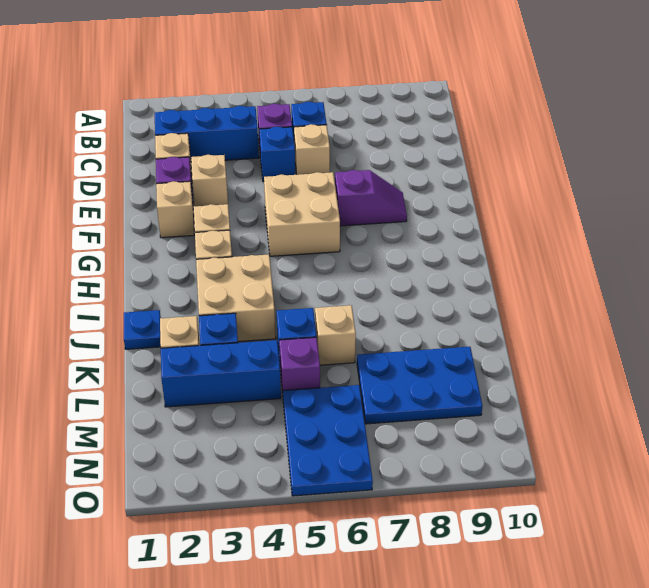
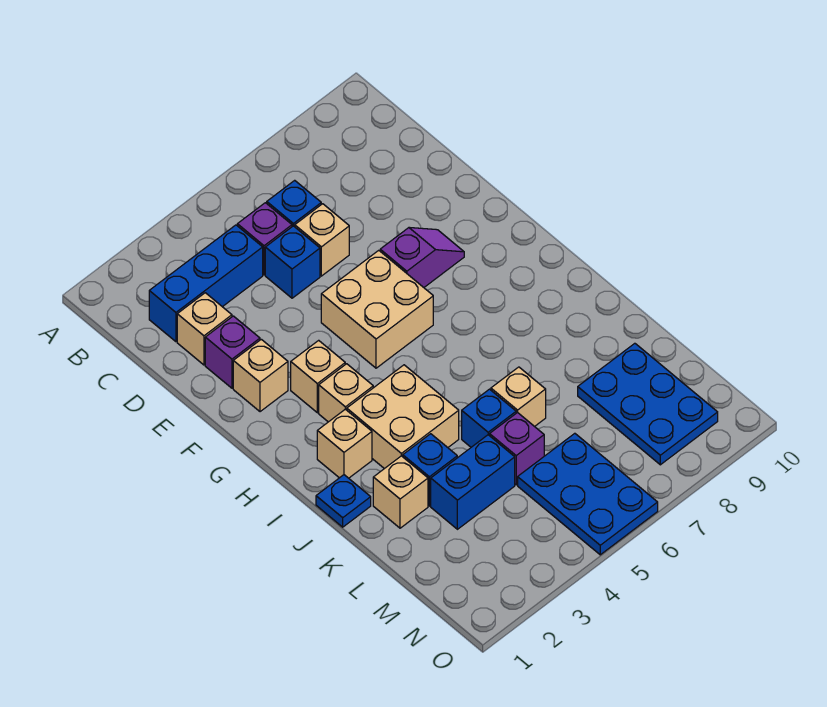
tan brick E3 level 1 -> tan brick I2 level 1
blue brick L2:L4 level 1 -> blue brick L3:L4 level 1
blue plate L7:M9 level 1 -> blue plate L8:N9 level 1

